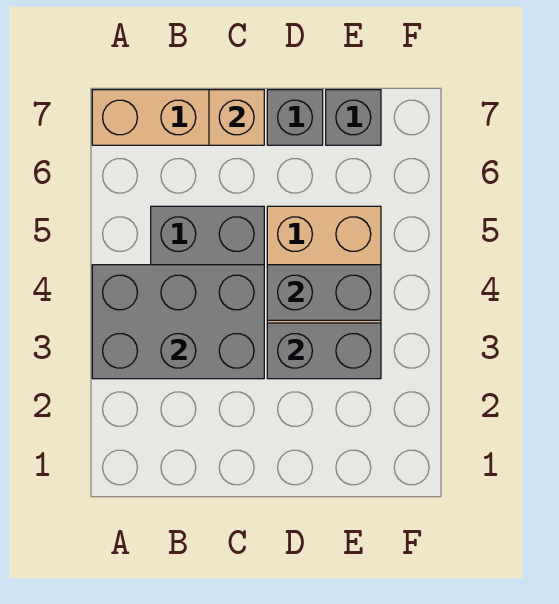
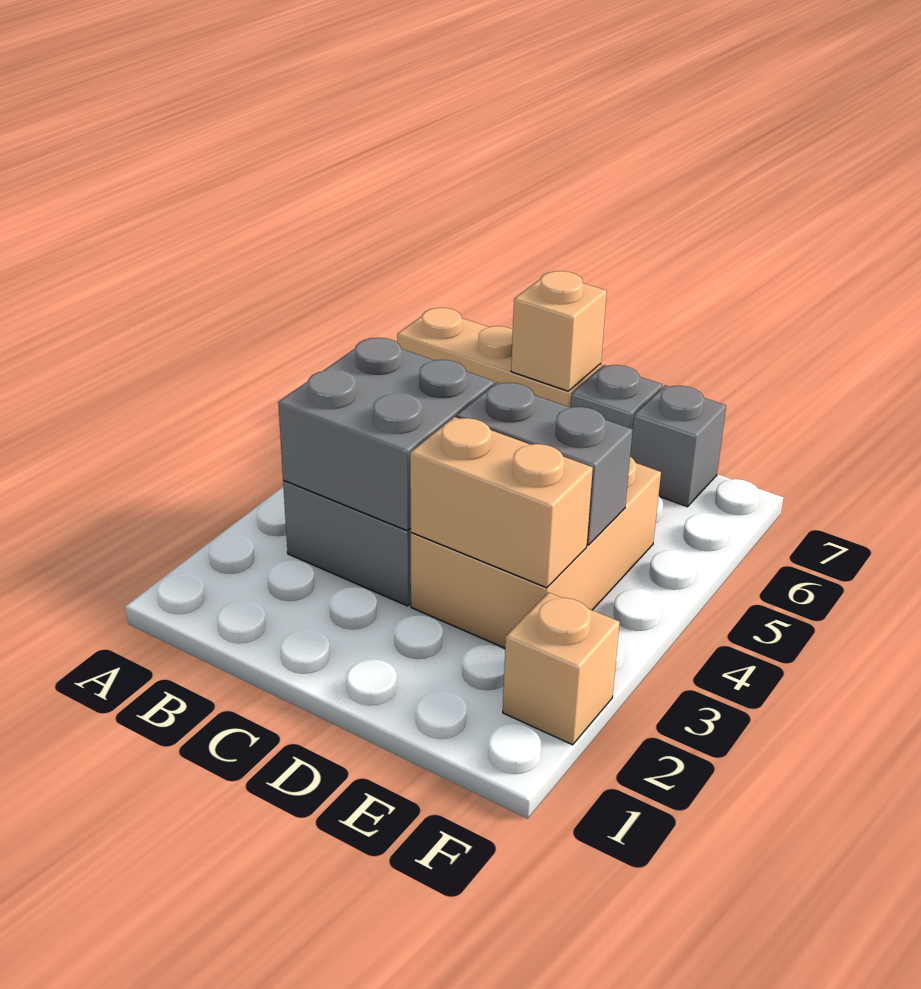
grey brick A3:C4 level 2 -> grey brick B3:C4 level 2
grey brick D3:E3 level 2 -> tan brick D3:E3 level 2
none -> tan brick F2 level 1

